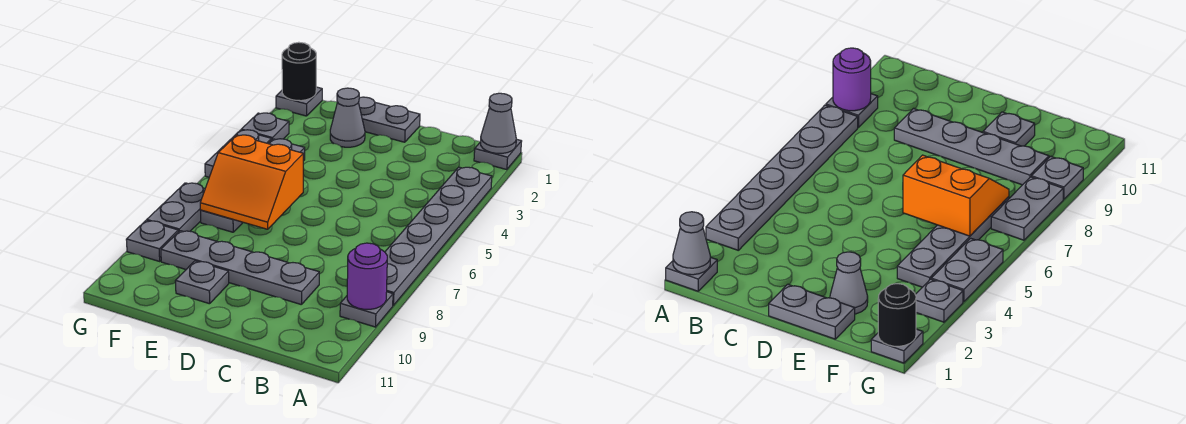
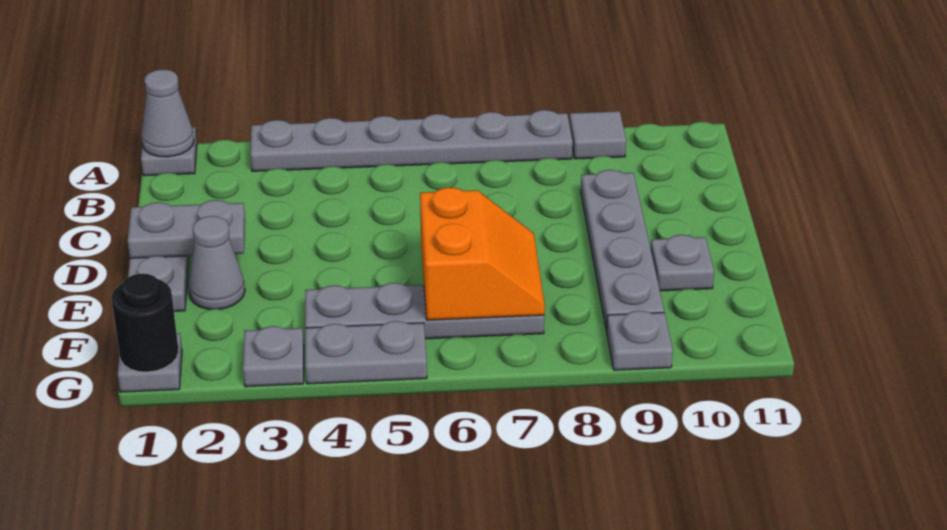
grey plate A9 level 1 -> grey tile A9 level 1
purple round brick A9 level 2 -> none
grey plate G7:G8 level 1 -> grey plate D1:D2 level 2

